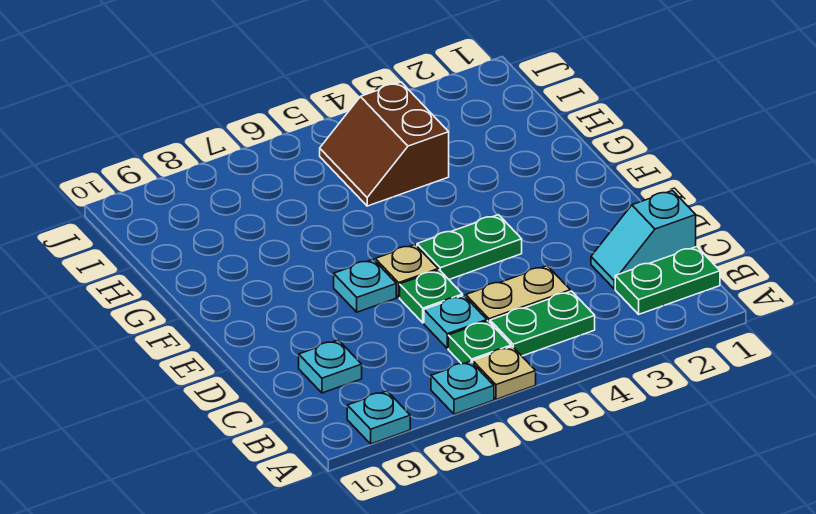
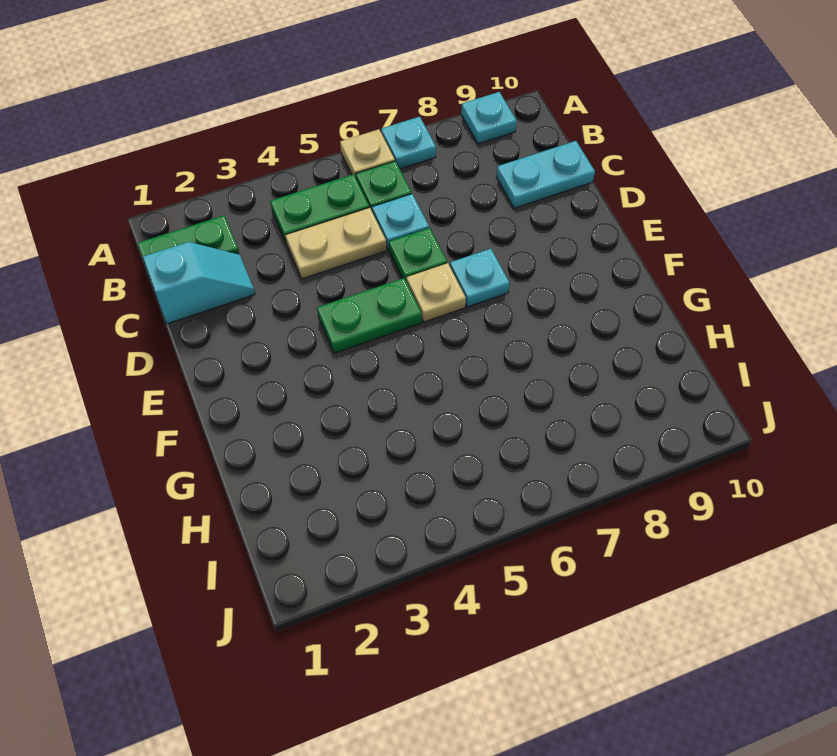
cyan plate C9 level 1 -> cyan plate C9:C10 level 1
brown slope H4:I5 level 1 top 4 -> none

